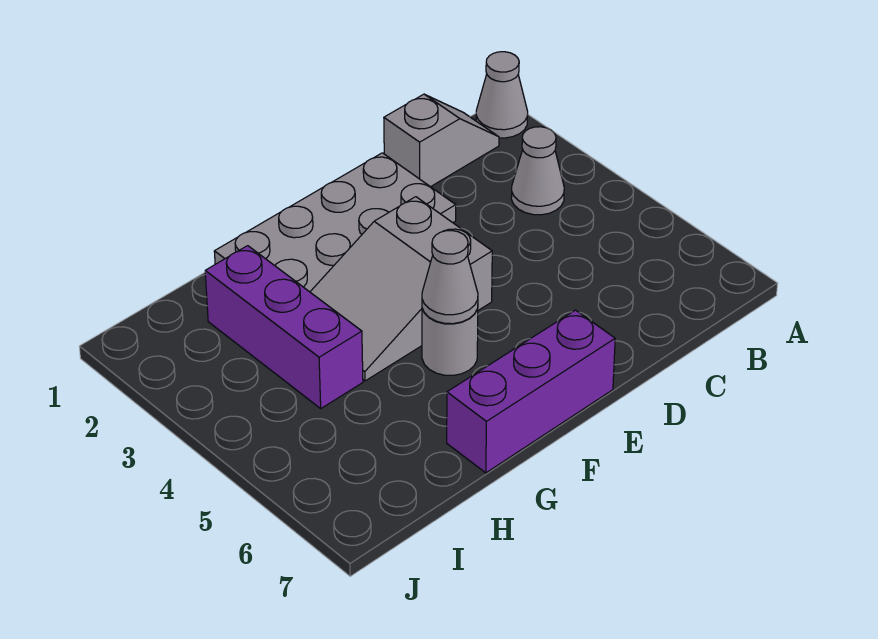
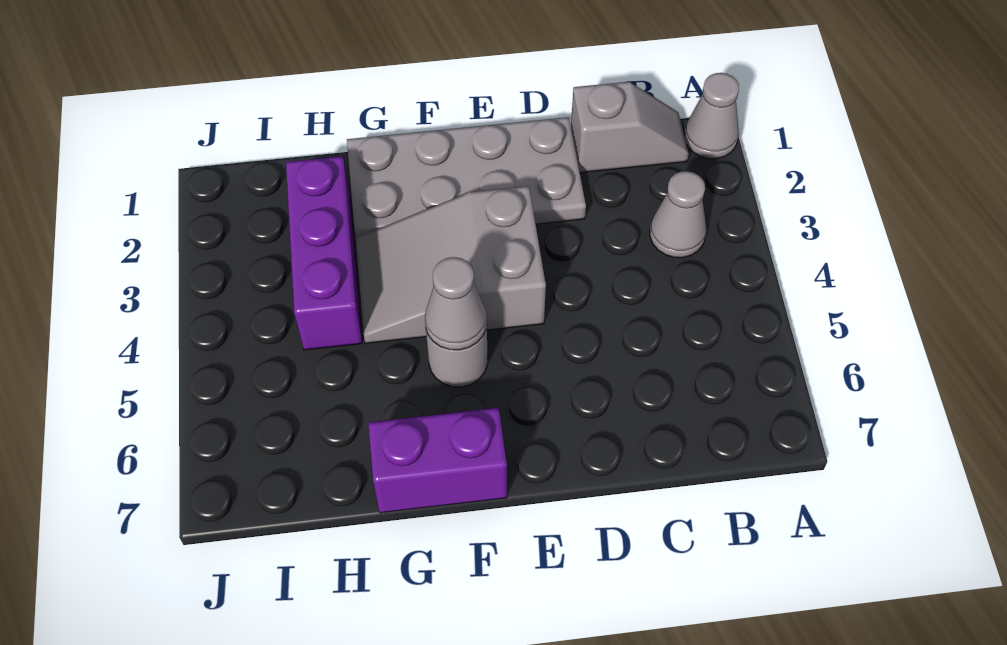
purple brick E7:G7 level 1 -> purple brick F7:G7 level 1

